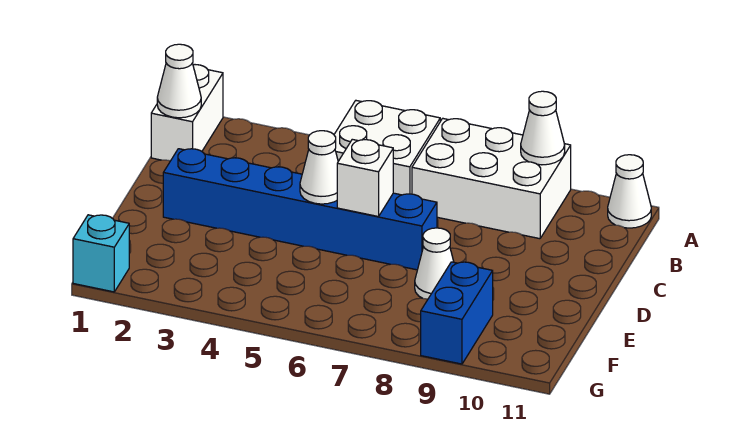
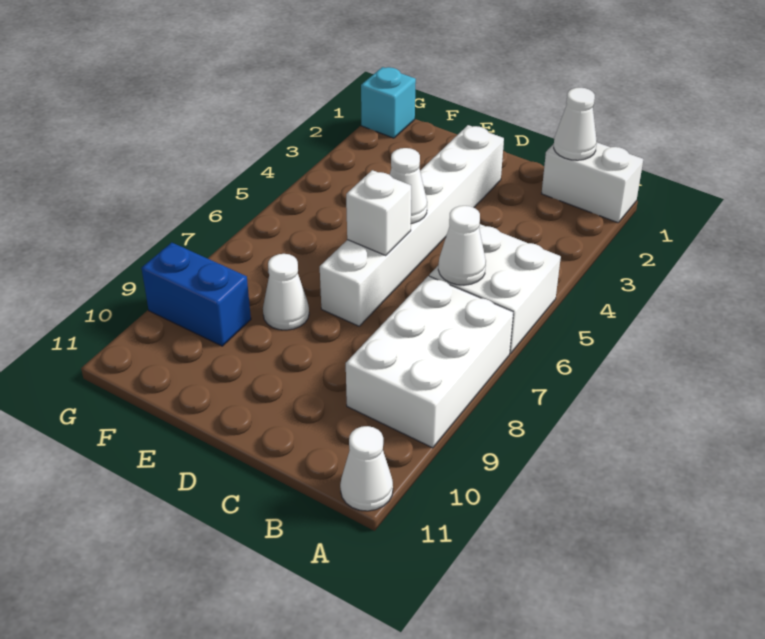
white cone A9 level 2 -> white cone B6 level 2
blue brick D2:D7 level 1 -> white brick D2:D7 level 1

